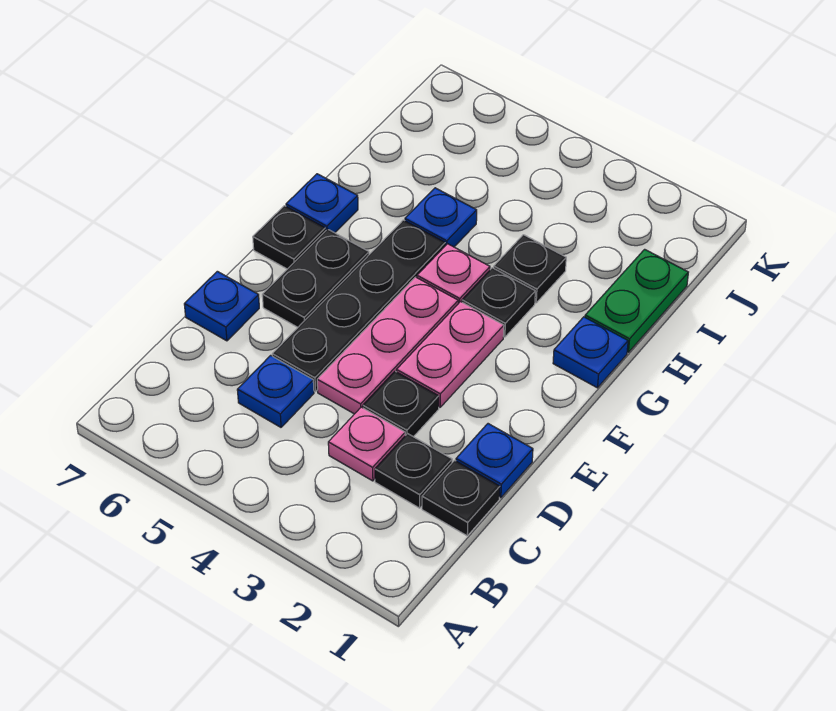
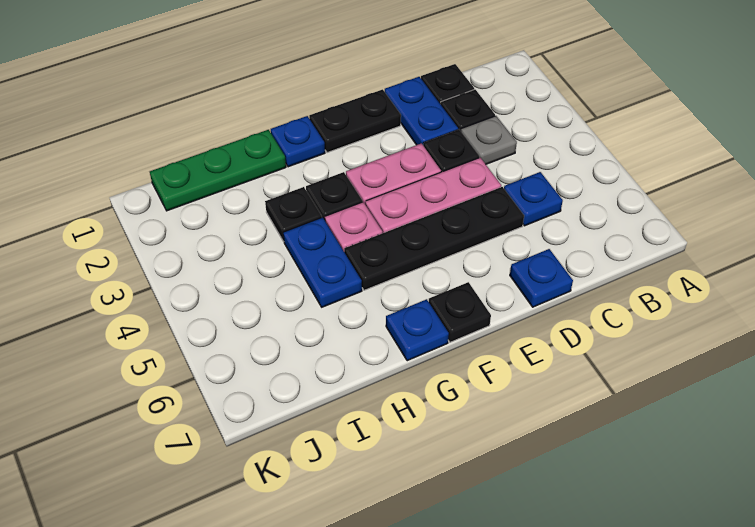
pink plate C3 level 1 -> grey plate C3 level 1
blue plate D1 level 1 -> blue plate D1:D2 level 1
black plate E6:F6 level 1 -> black plate E1:F1 level 1
green plate H1:I1 level 1 -> green plate H1:J1 level 1
blue plate H5 level 1 -> blue plate H4:H5 level 1

